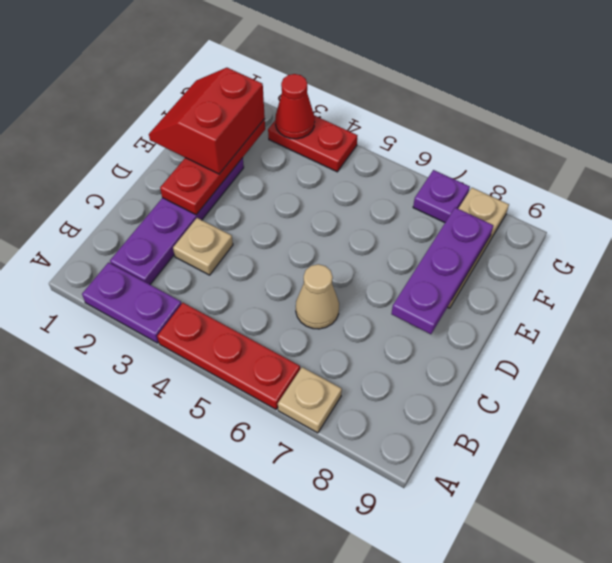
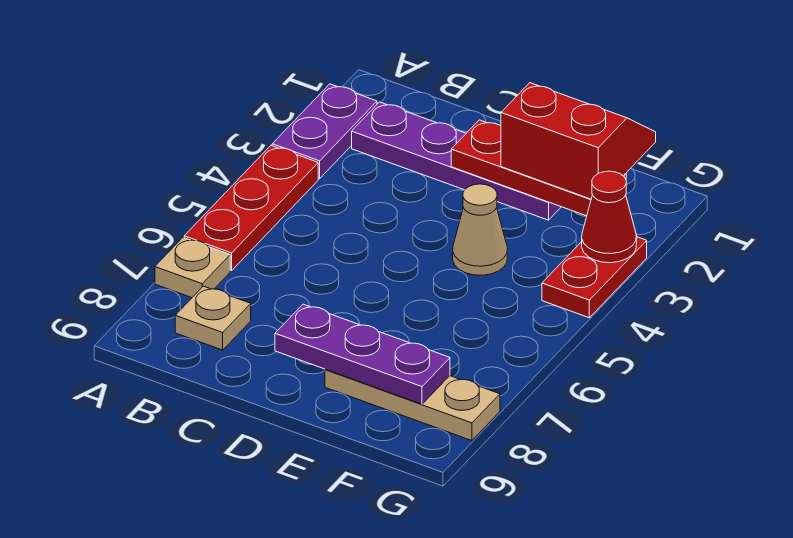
tan plate C3 level 1 -> tan plate B8 level 1
tan cone C6 level 1 -> tan cone E4 level 1
purple plate G7 level 1 -> none

